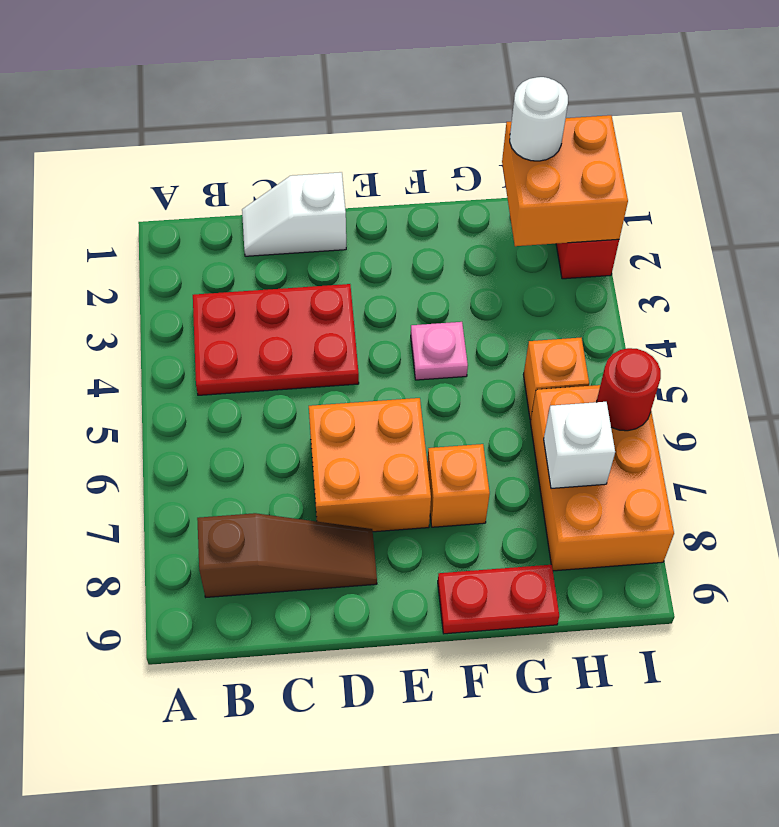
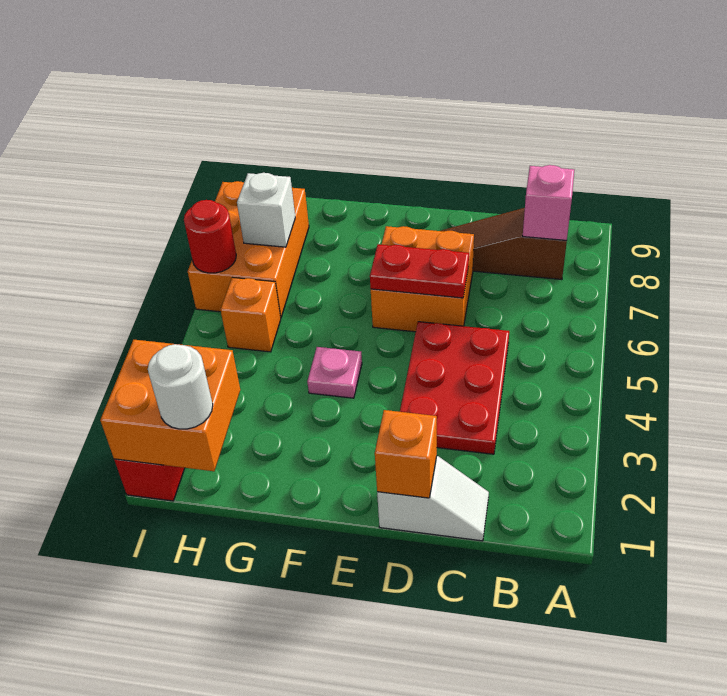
red plate B3:D4 level 1 -> red plate C3:D5 level 1
none -> pink brick B8 level 2
orange brick F7 level 1 -> orange brick D1 level 2
red plate F9:G9 level 1 -> red plate D6:E6 level 2

